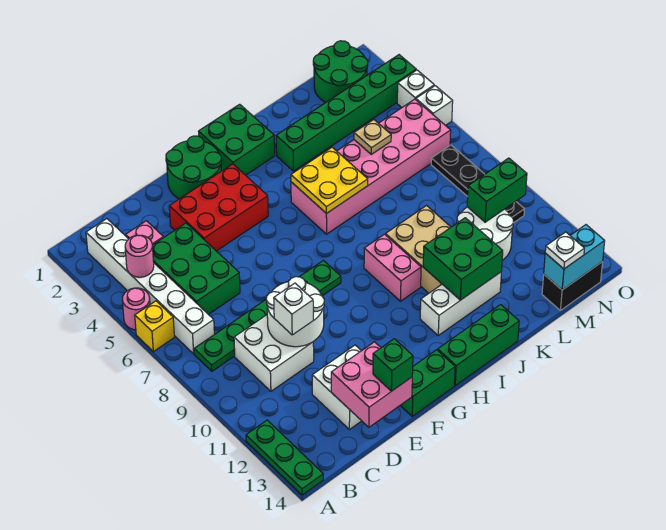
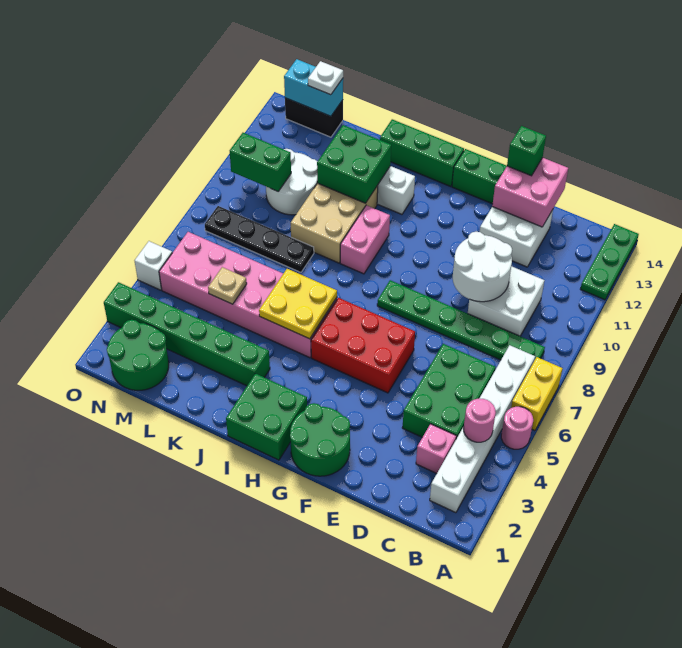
yellow brick A6 level 1 -> yellow brick A6:A7 level 1
white brick D10 level 3 -> none
red brick E3:G4 level 1 -> red brick F5:H6 level 1
black plate N7:N10 level 1 -> black plate K8:N8 level 1
white brick O4 level 1 -> none

